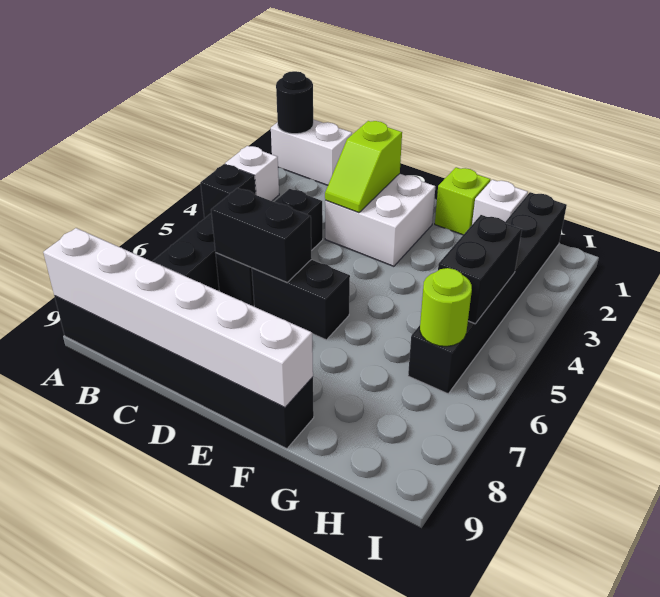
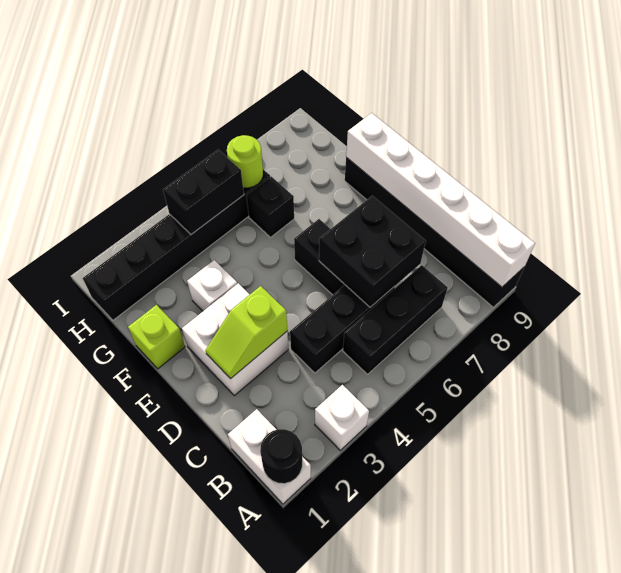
black brick A4 level 1 -> black brick G6 level 1
black brick C6:D6 level 2 -> black brick C6:D7 level 2
lime slope D2:D3 level 2 top 2 -> lime slope D2:D3 level 2 top 3
white brick G1 level 1 -> white brick F3 level 1

